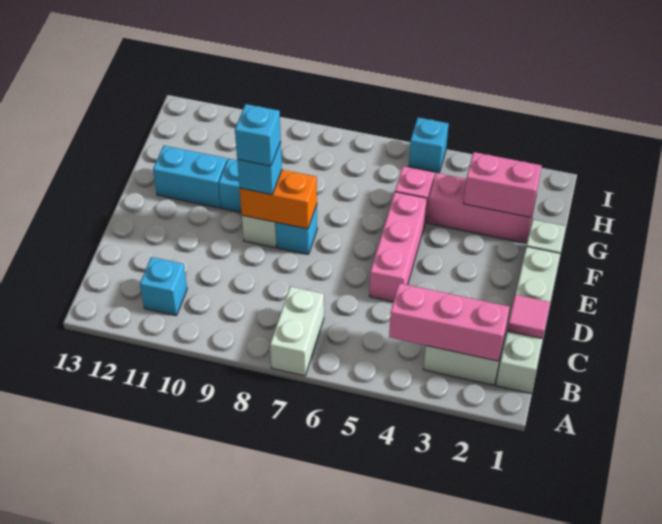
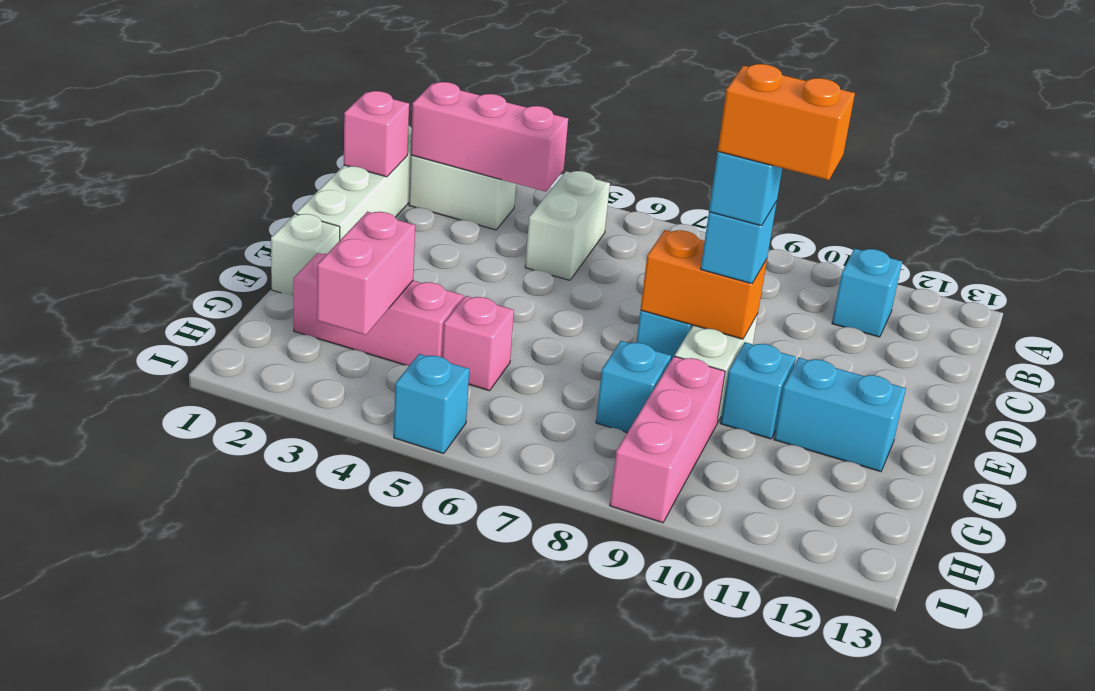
white brick A7:B7 level 1 -> white brick B5:C5 level 1
pink tile C1 level 2 -> pink brick C1 level 2
pink brick D5:F5 level 1 -> pink brick G9:I9 level 1
none -> orange brick E9:E10 level 5
pink brick G2:G3 level 2 -> pink brick G3:H3 level 2
none -> cyan brick G8 level 1

